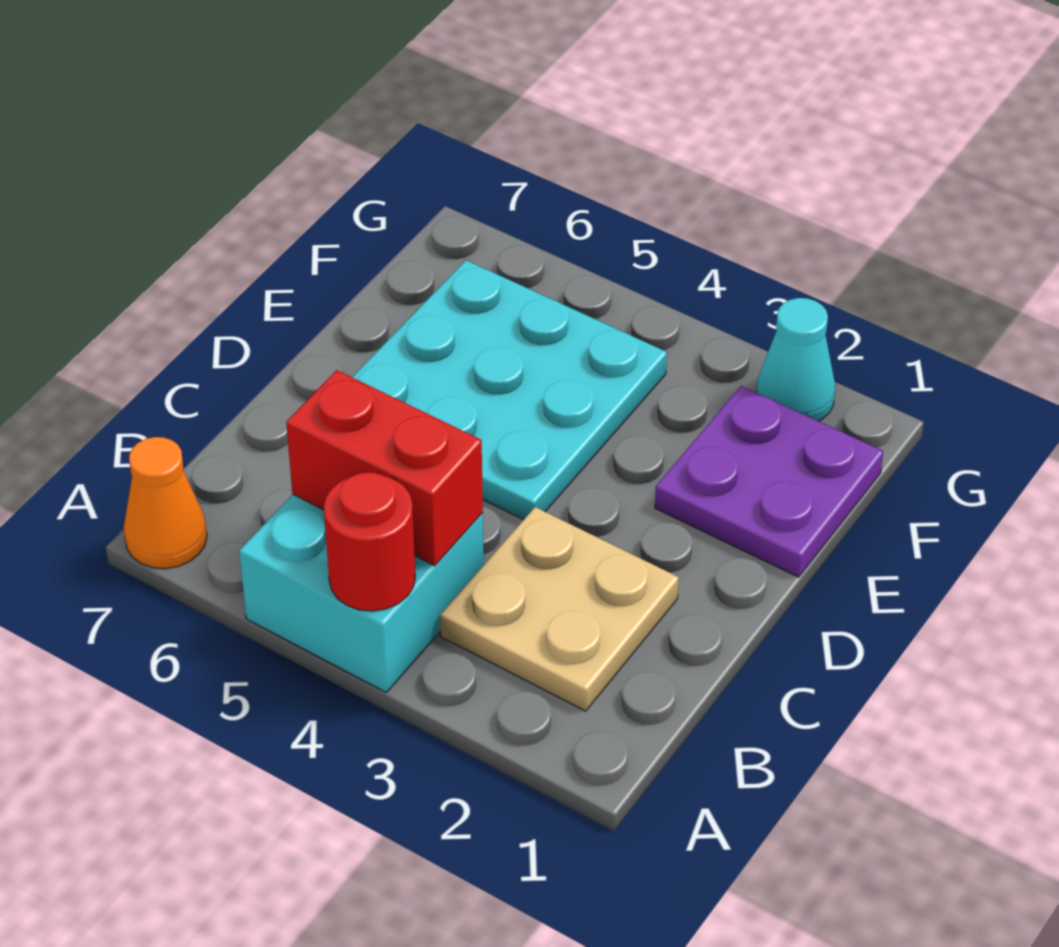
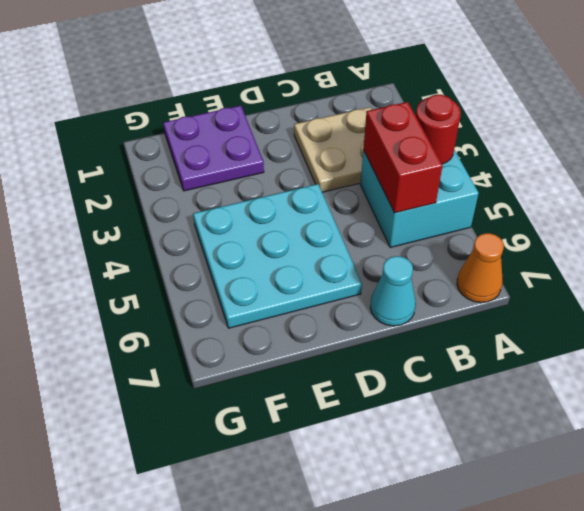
cyan cone G2 level 1 -> cyan cone C7 level 1

